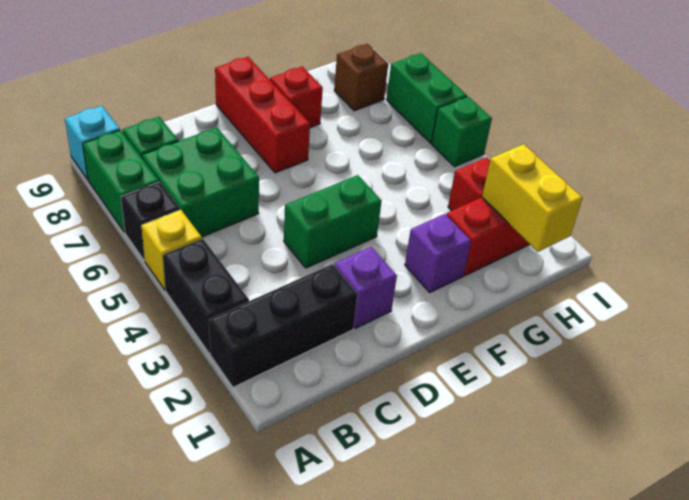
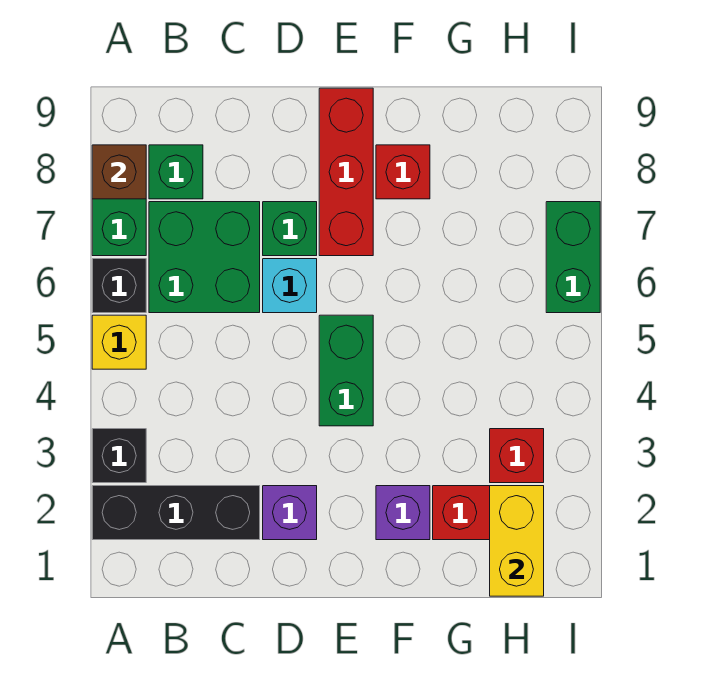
black brick A3:A4 level 1 -> black brick A3 level 1
cyan brick A9 level 1 -> cyan brick D6 level 1
green brick D4:E4 level 1 -> green brick E4:E5 level 1
brown brick H8 level 1 -> brown brick A8 level 2
green brick I5 level 1 -> green brick D7 level 1

